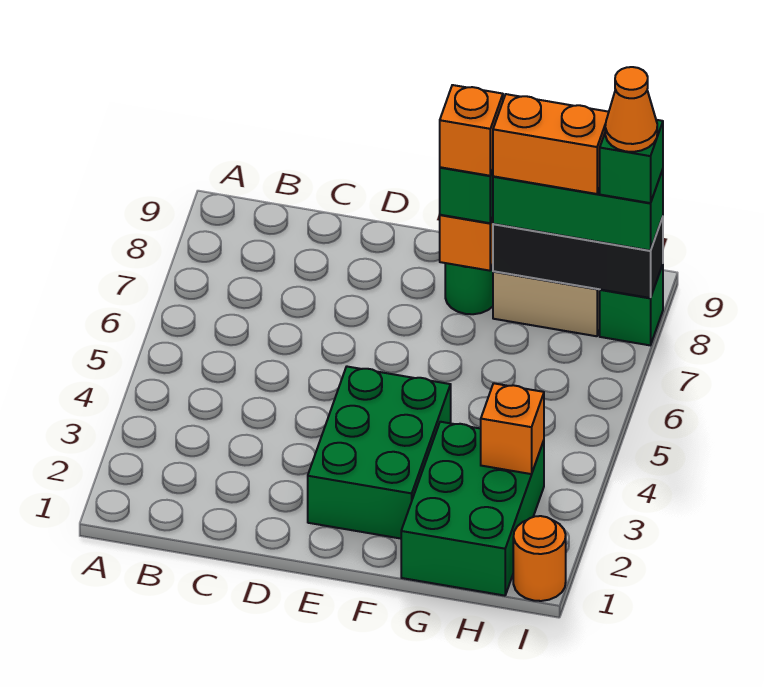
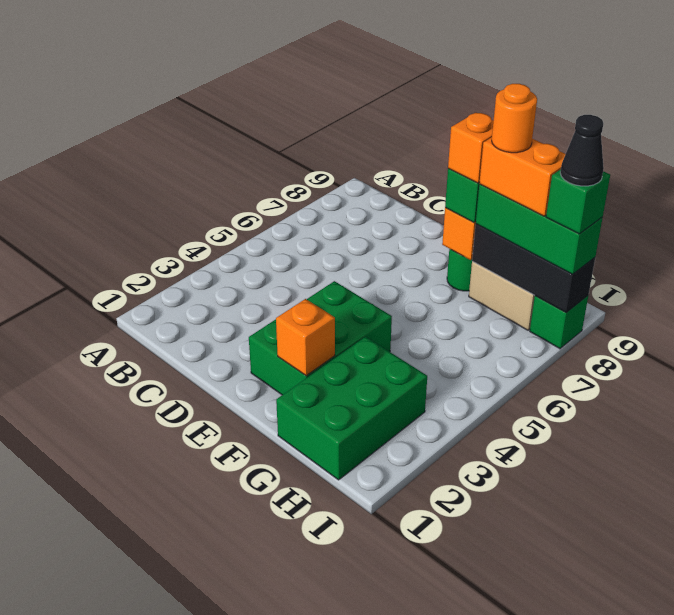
orange brick H3 level 2 -> orange brick F2 level 2
orange round brick I1 level 1 -> orange round brick G8 level 5
orange cone I8 level 5 -> black cone I8 level 5

